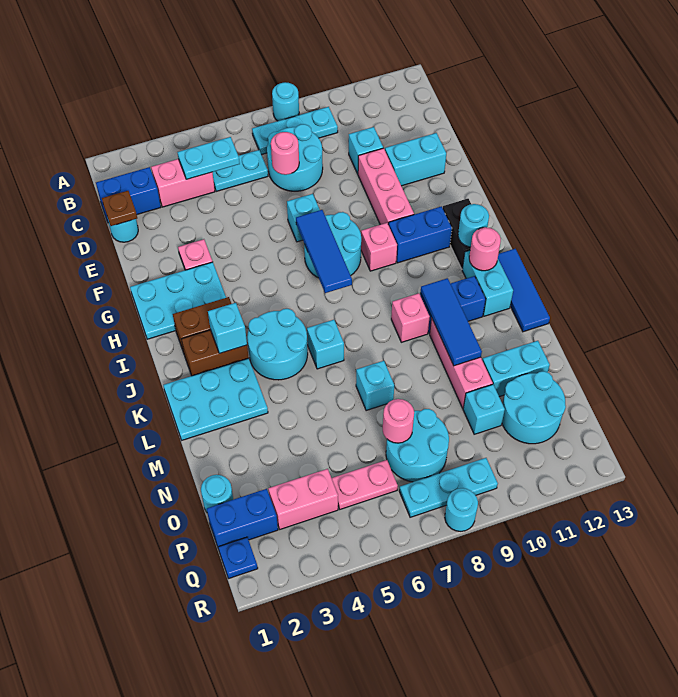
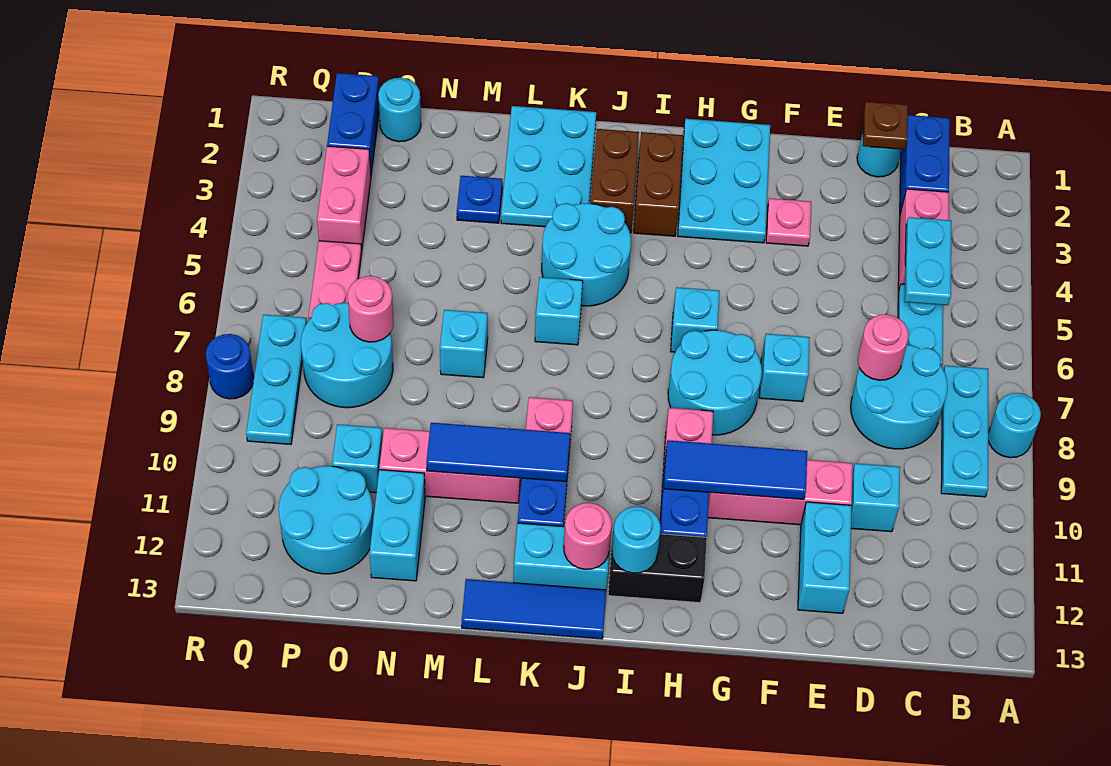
blue tile G7:I7 level 2 -> blue tile F10:H10 level 2
cyan brick J3 level 2 -> cyan brick H6 level 1
blue plate Q1 level 1 -> blue plate M3 level 1
cyan round brick R8 level 1 -> blue round brick R8 level 1

